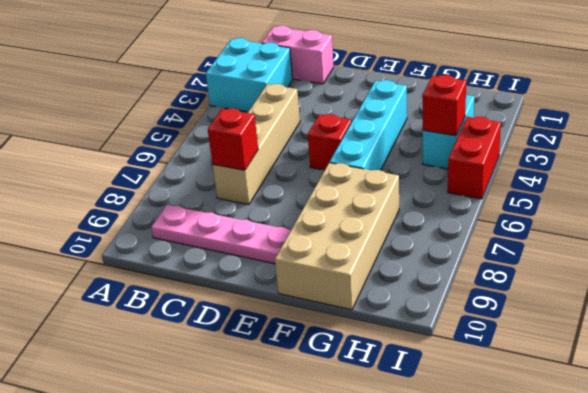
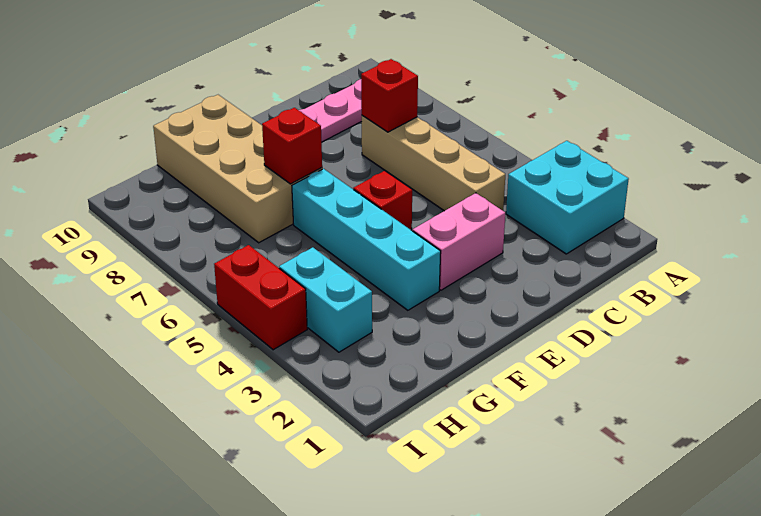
pink brick B1:C1 level 1 -> pink brick D3:E3 level 1
red brick H4 level 2 -> red brick F7 level 2

